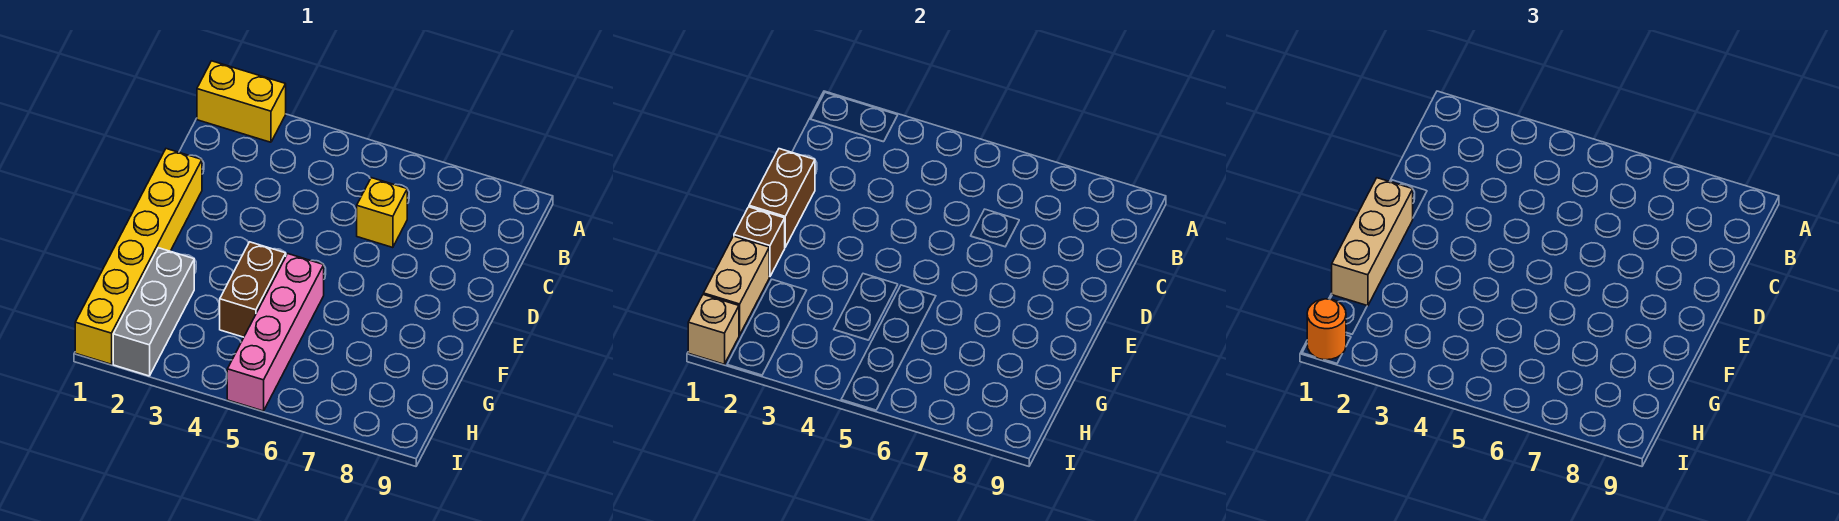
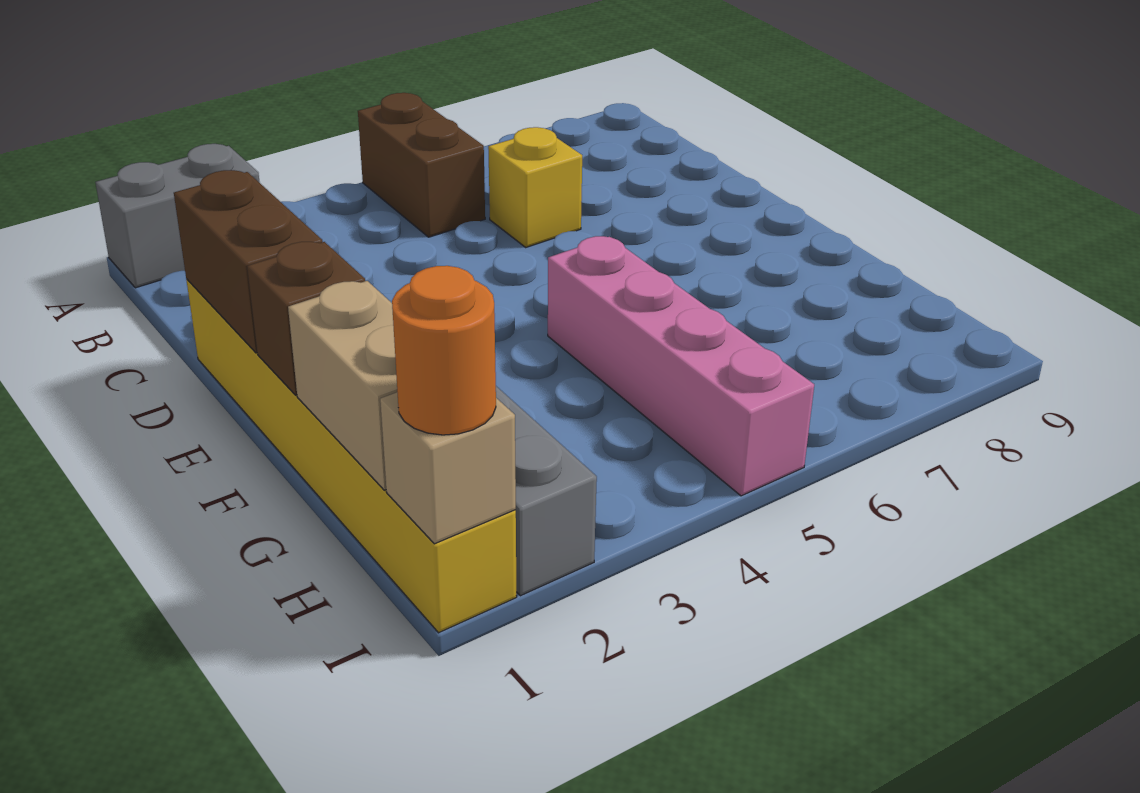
yellow brick A1:A2 level 1 -> grey brick A1:A2 level 1
tan brick E1:G1 level 3 -> none
brown brick F4:G4 level 1 -> brown brick A5:B5 level 1

